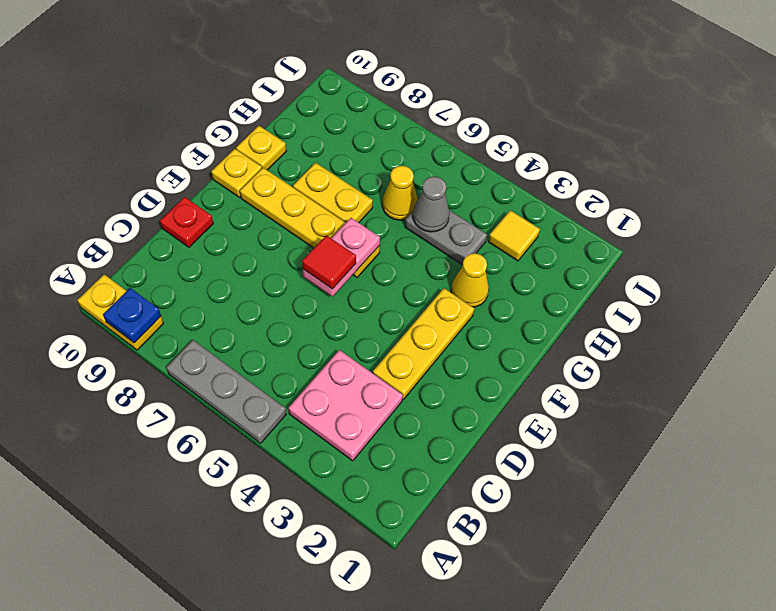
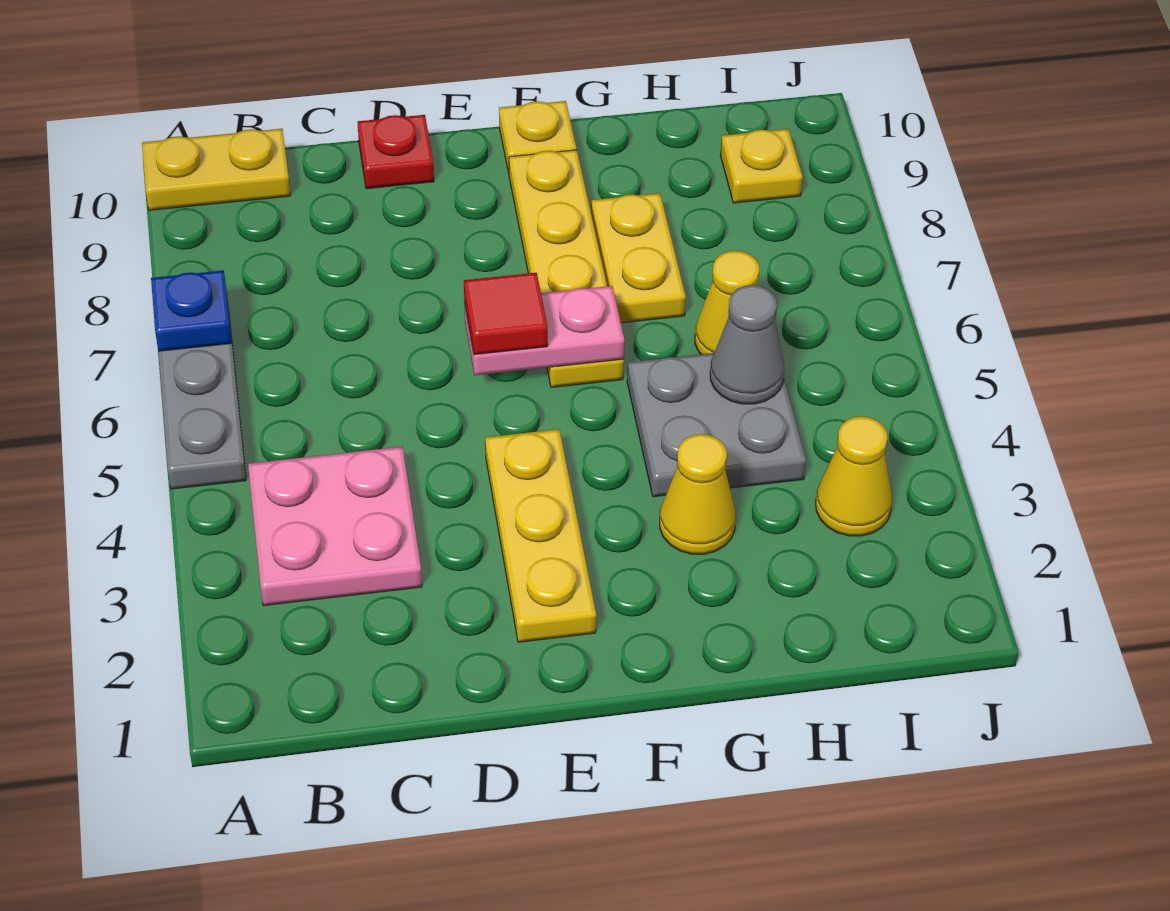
yellow plate A9:A10 level 1 -> yellow plate A10:B10 level 1
blue plate A9 level 2 -> blue plate A7 level 2
yellow plate D3:F3 level 1 -> yellow plate E2:E4 level 1
yellow plate G10 level 1 -> yellow plate I9 level 1
grey plate H4:H5 level 1 -> grey plate G4:H5 level 1
yellow tile I3 level 1 -> yellow cone I3 level 1

